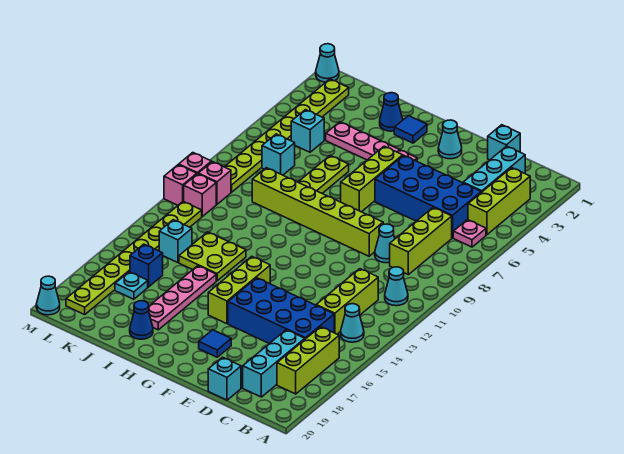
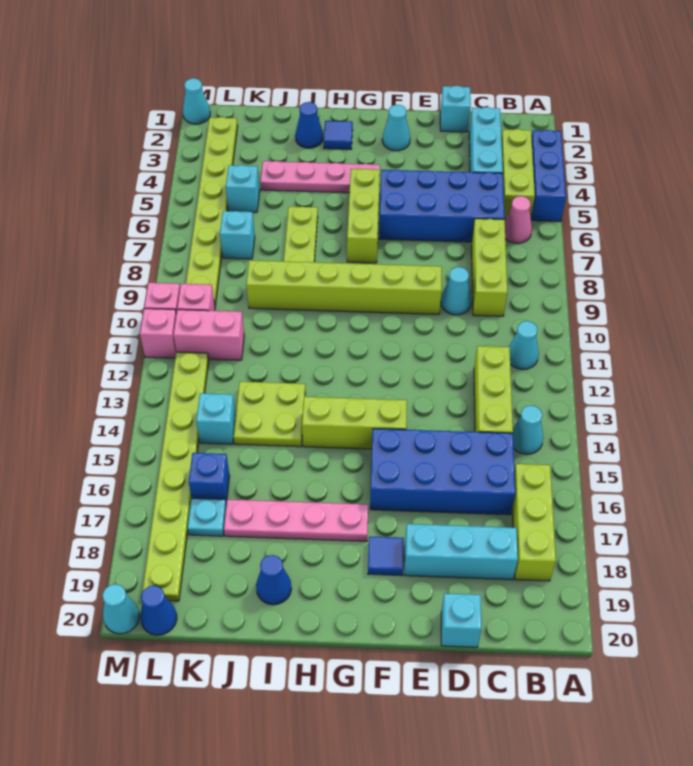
none -> blue brick A3:A5 level 1
pink plate B6 level 1 -> pink cone B6 level 1
cyan brick C17:C19 level 1 -> cyan brick C18:E18 level 1
lime brick G14:G16 level 1 -> lime brick F14:H14 level 1
pink plate I15:I18 level 1 -> pink plate G17:J17 level 1
pink brick L11 level 1 -> pink brick K11:L11 level 1
none -> blue cone L20 level 1

